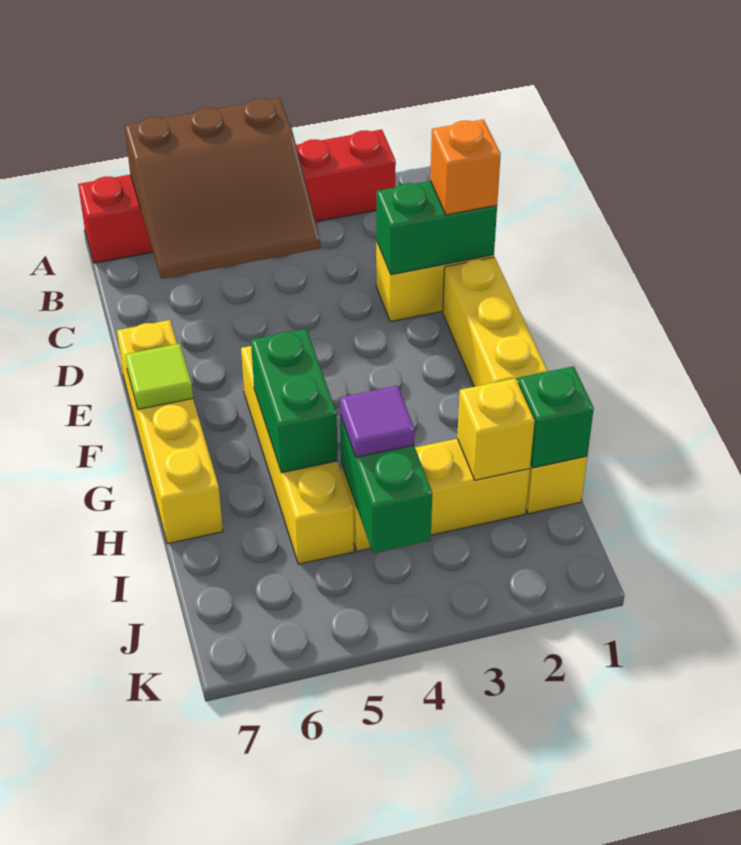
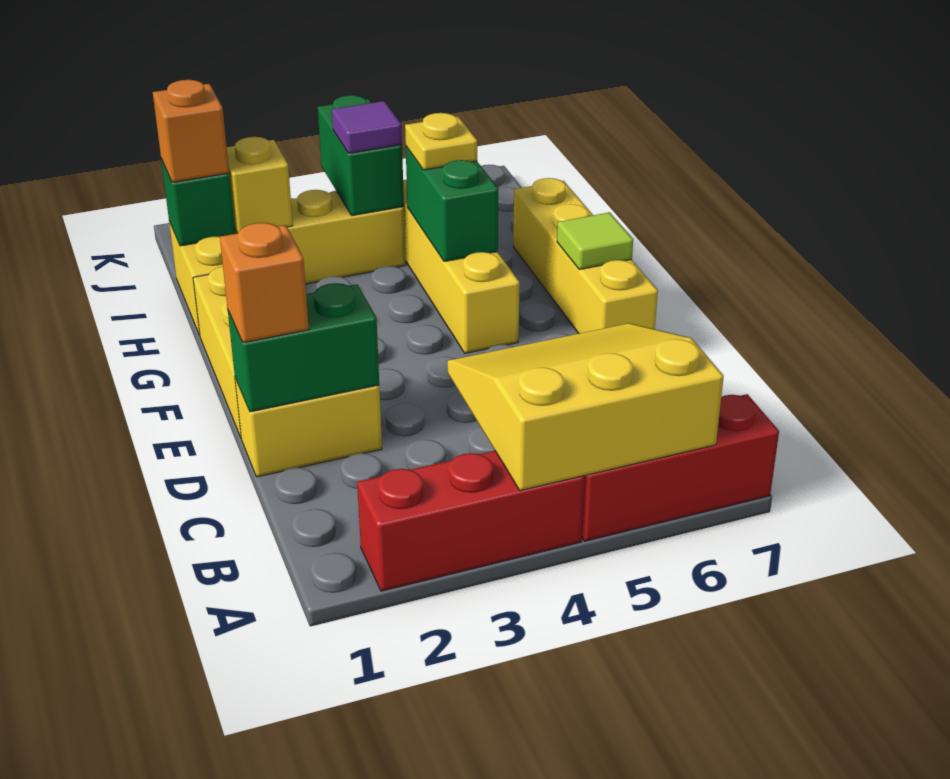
brown slope A4:C6 level 2 top A -> yellow slope A4:C6 level 2 top A
none -> yellow plate H5 level 3
none -> orange brick I1 level 3

